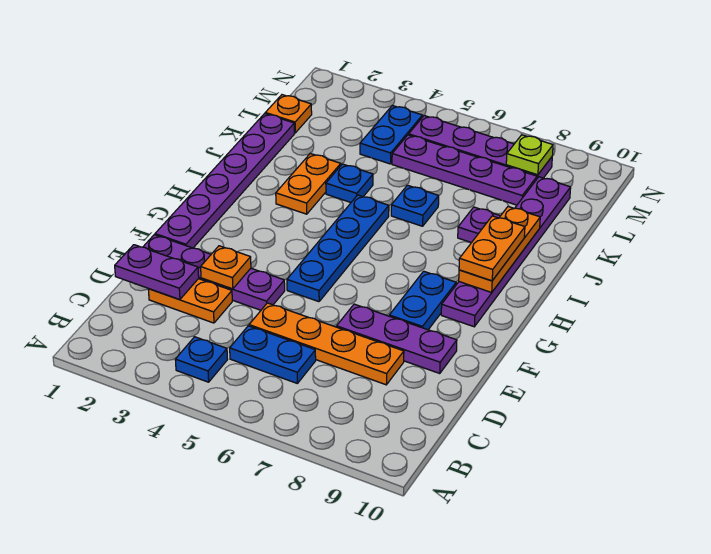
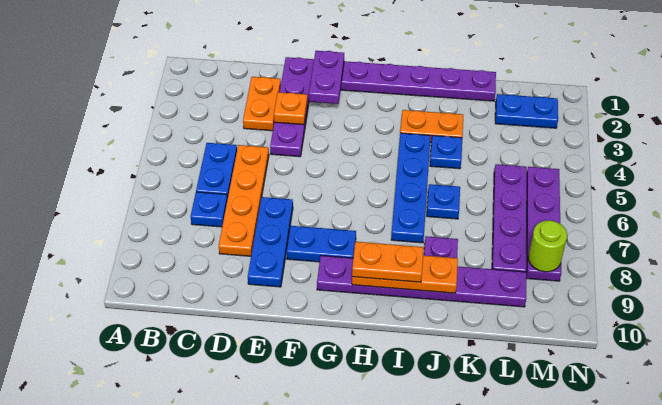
blue plate B4 level 1 -> blue plate C7 level 1
purple plate D1:D2 level 2 -> purple plate F1:F2 level 2
purple plate E7:E9 level 1 -> blue plate E7:E9 level 1
blue plate F5:I5 level 1 -> blue plate I4:I7 level 1
orange plate L1 level 1 -> none
blue plate L4:M4 level 1 -> blue plate L2:M2 level 1
lime plate M8 level 2 -> lime round brick M8 level 2

